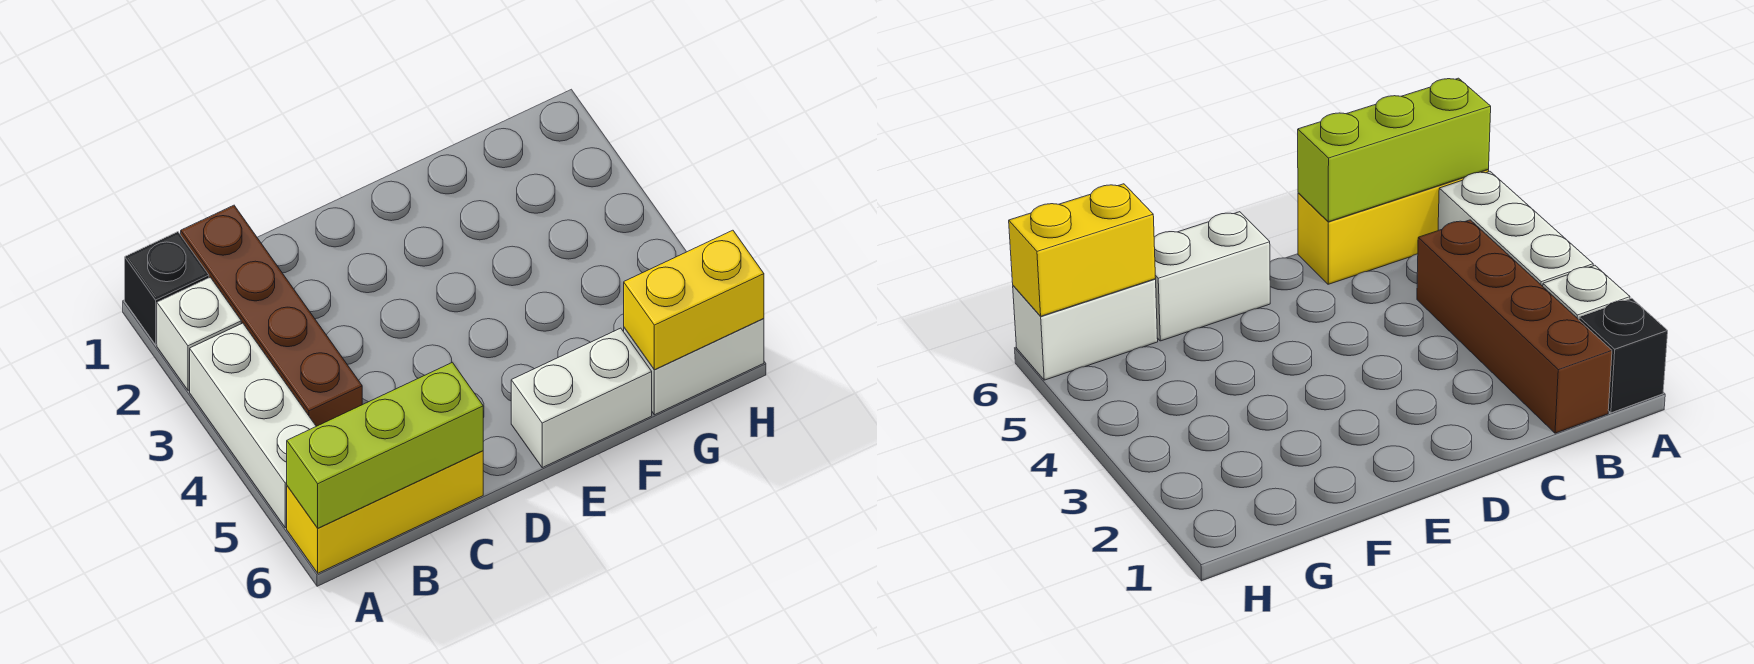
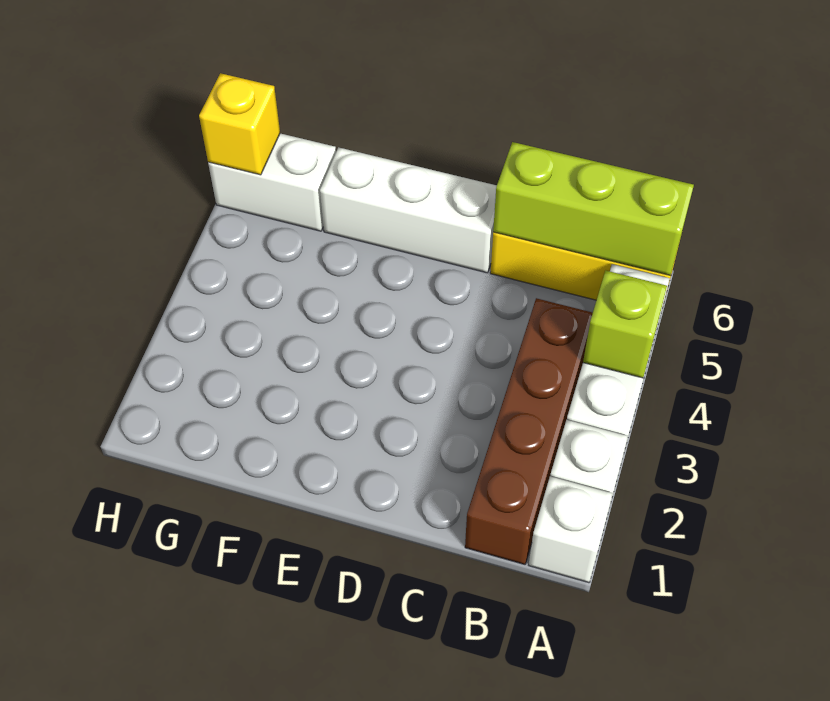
black brick A1 level 1 -> white brick A1 level 1
none -> lime brick A4 level 2
white brick E6:F6 level 1 -> white brick D6:F6 level 1
yellow brick G6:H6 level 2 -> yellow brick H6 level 2

